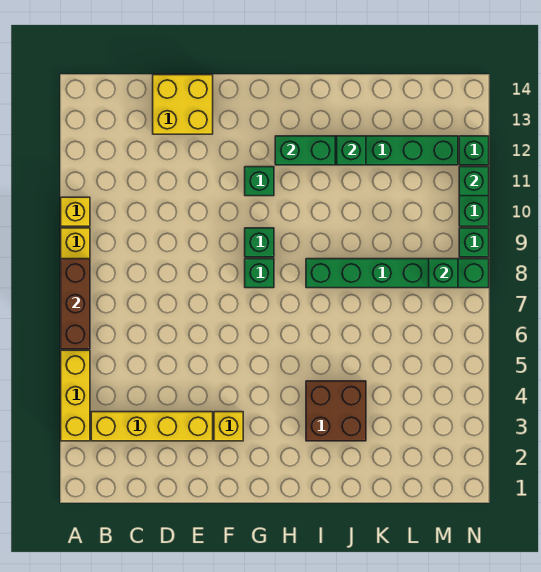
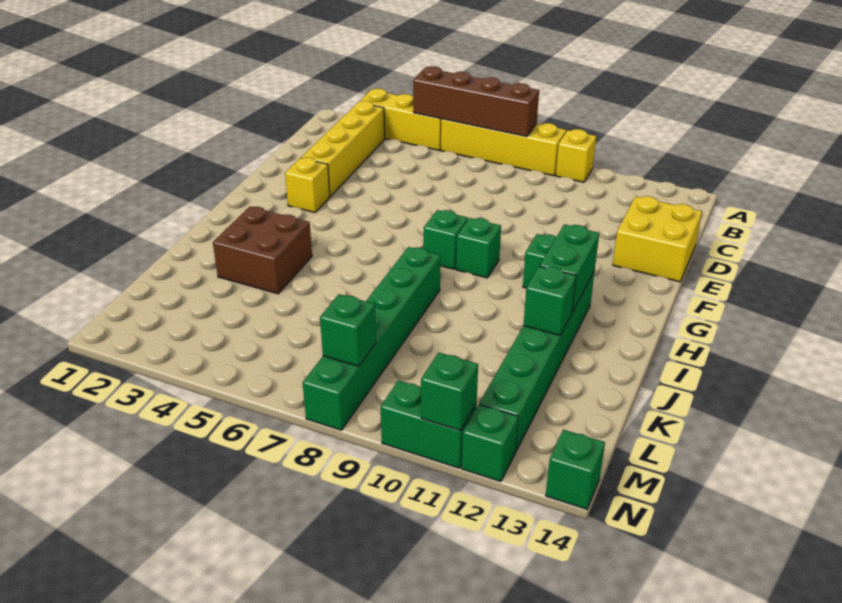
brown brick A6:A8 level 2 -> brown brick A5:A8 level 2
green brick N9 level 1 -> green brick N14 level 1

